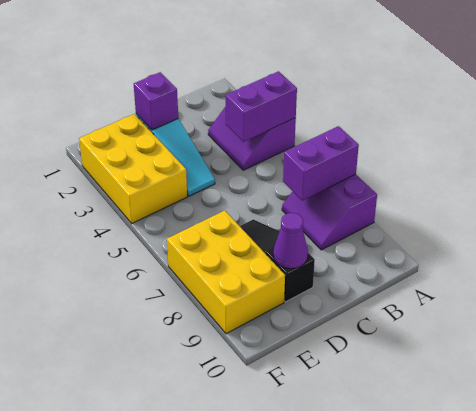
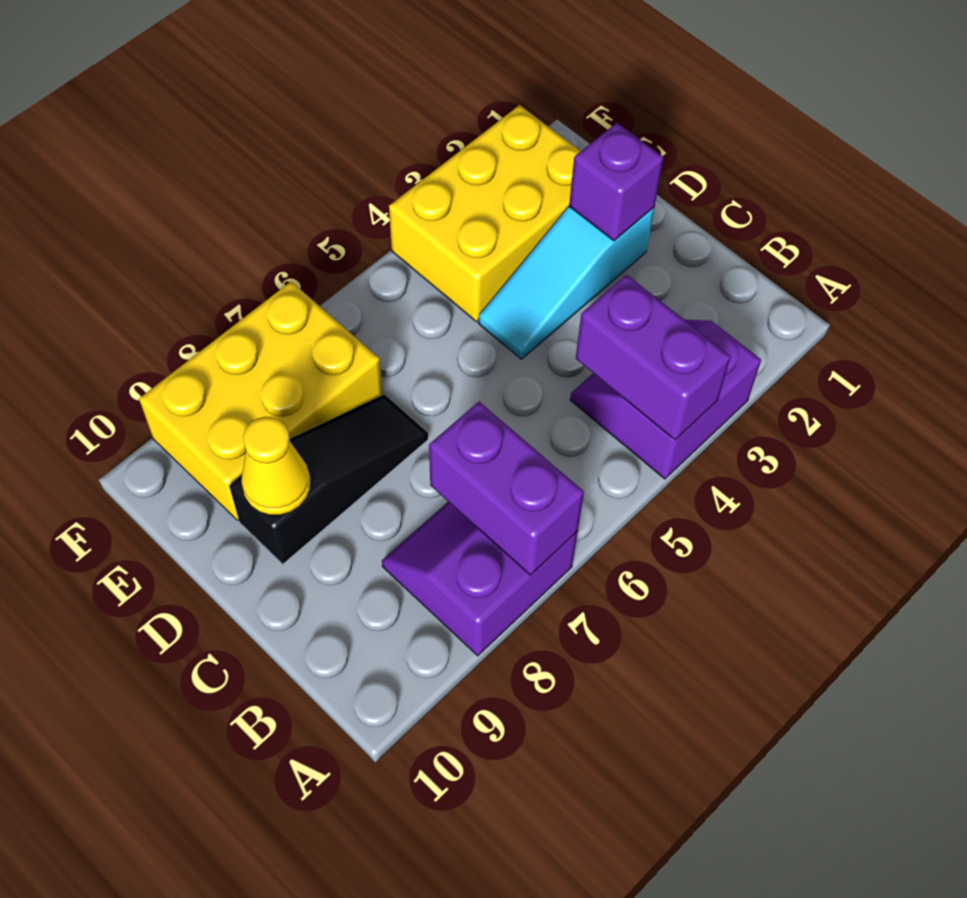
purple cone D9 level 2 -> yellow cone D9 level 2

